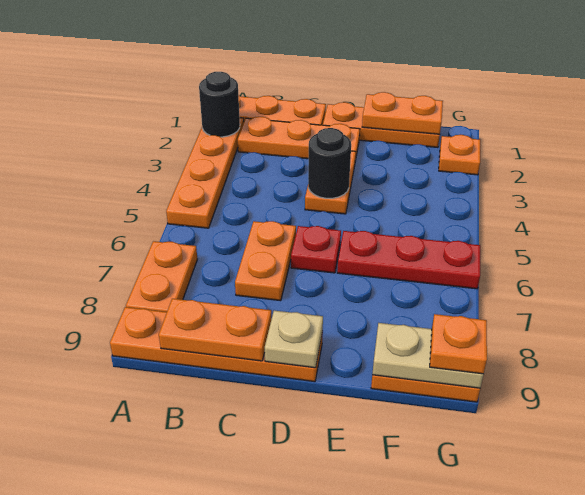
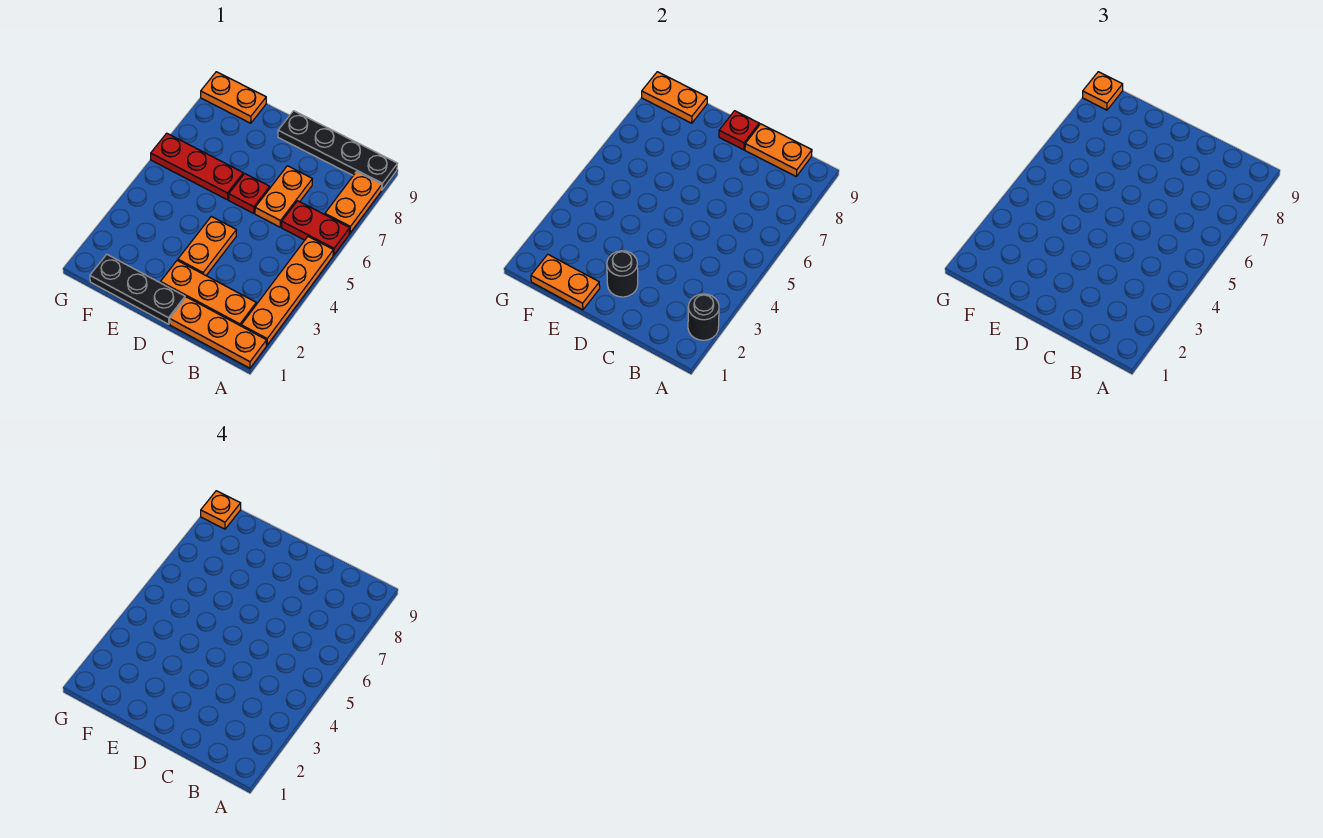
none -> red plate A6:B6 level 1
orange plate A9:D9 level 1 -> black plate A9:D9 level 1
orange plate D1:F1 level 1 -> black plate D1:F1 level 1
black round brick D4 level 2 -> black round brick D2 level 2
tan plate D9 level 2 -> red plate D9 level 2
tan plate F9:G9 level 2 -> orange plate F9:G9 level 2
orange plate G2 level 1 -> orange plate G9 level 4

